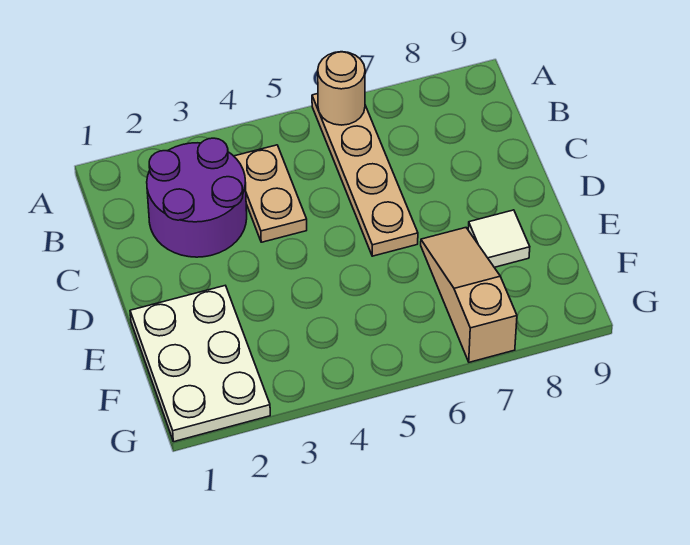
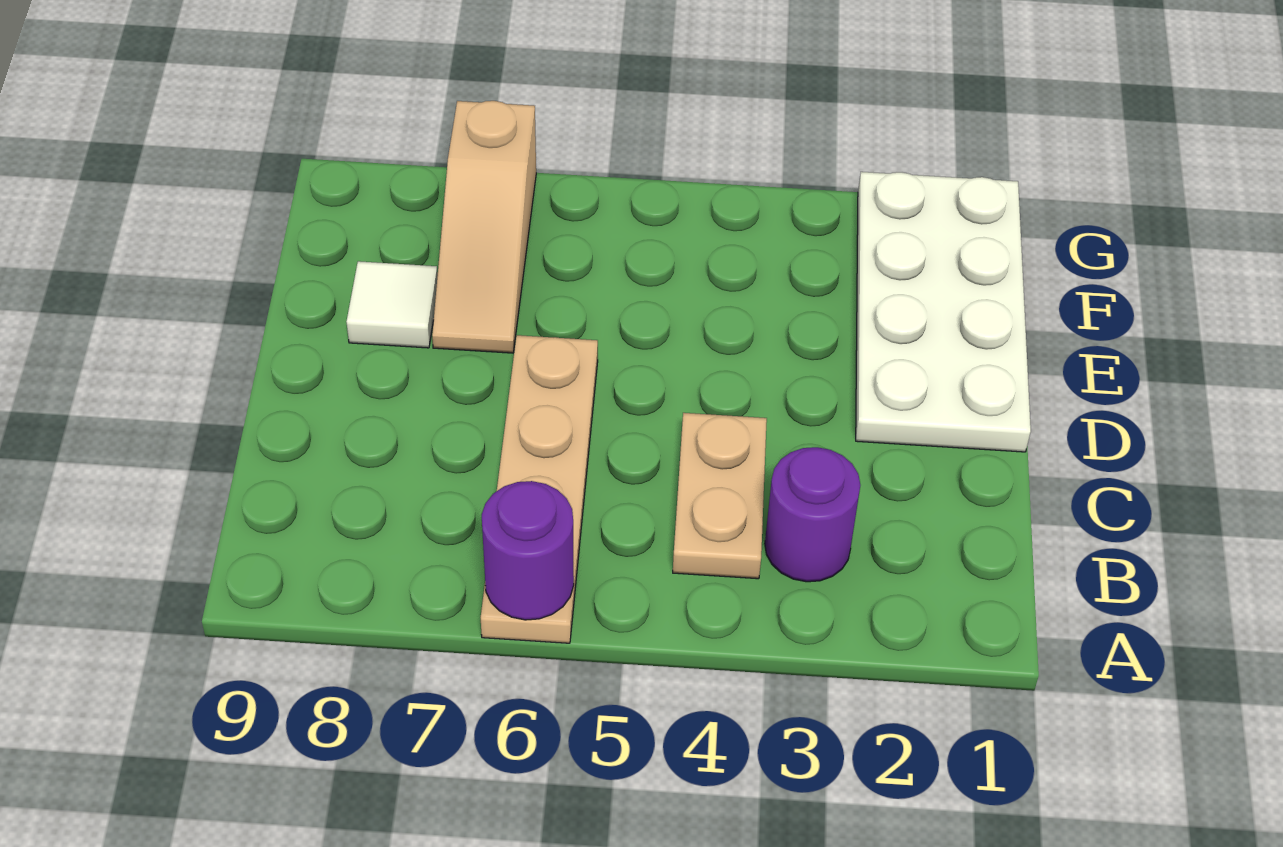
tan round brick A6 level 2 -> purple round brick A6 level 2
purple round brick B2:C3 level 1 -> purple round brick B3 level 1
white plate E1:G2 level 1 -> white plate D1:G2 level 1

